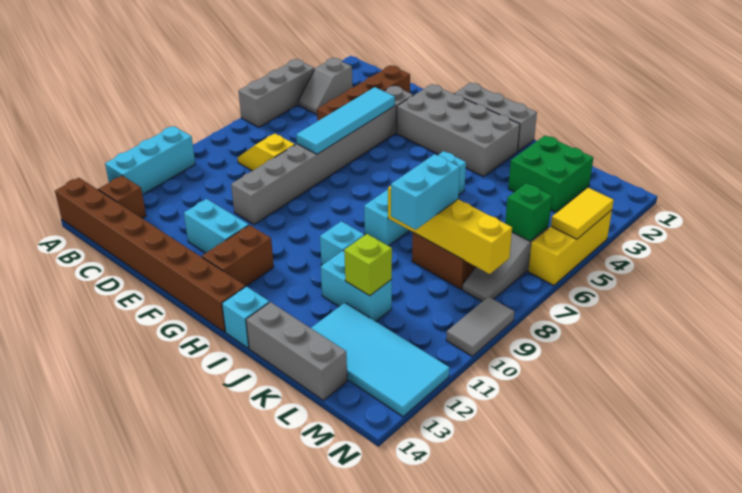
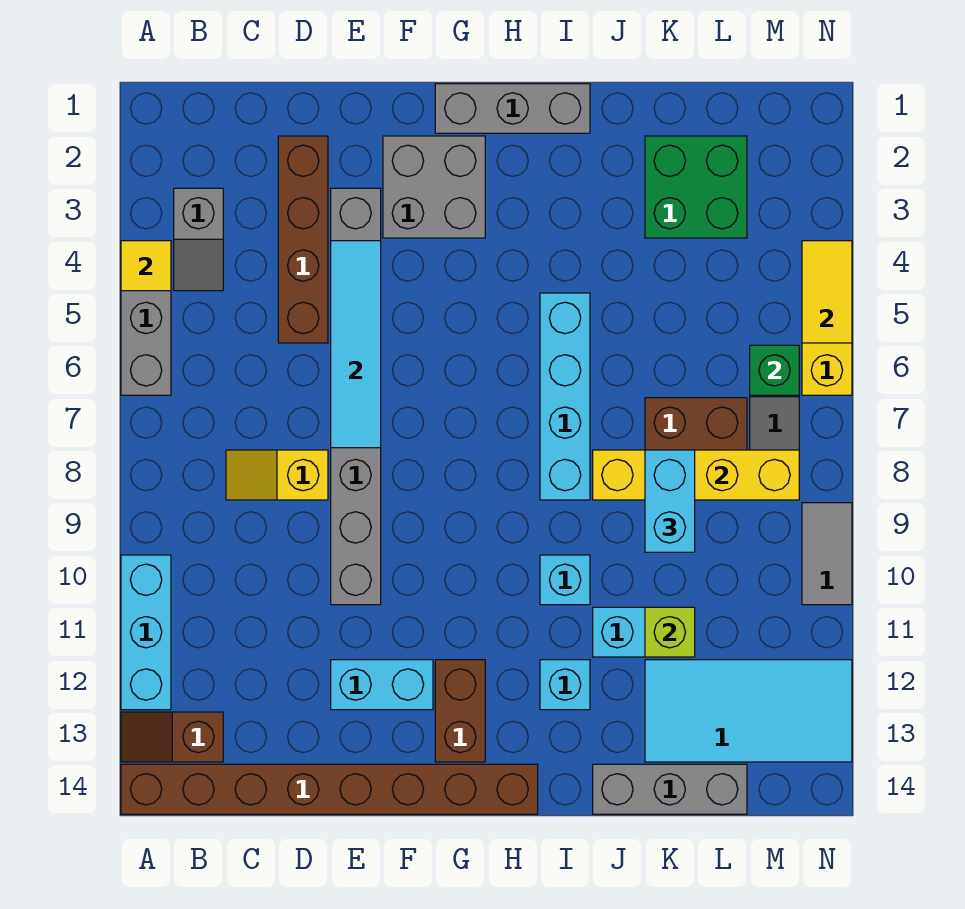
none -> yellow tile A4 level 2
grey brick F2:I3 level 1 -> grey brick F2:G3 level 1
cyan brick I14 level 1 -> cyan brick I12 level 1

